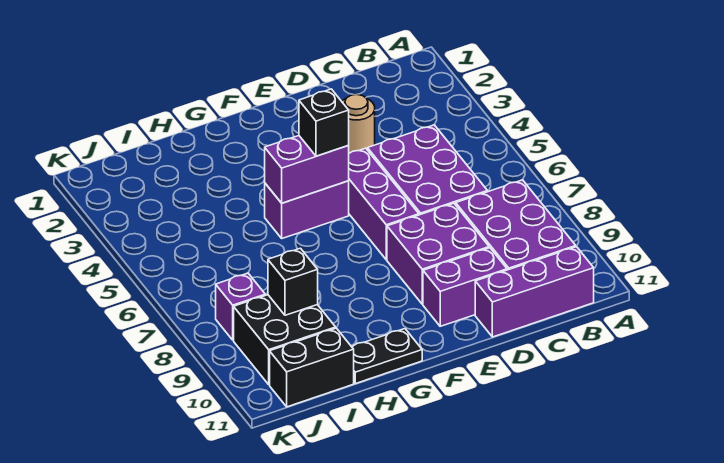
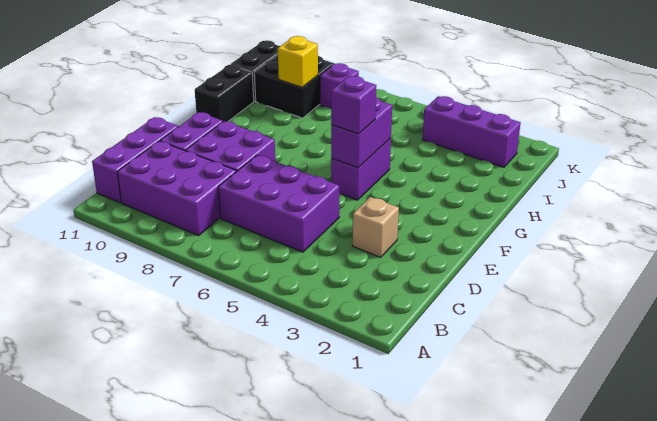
tan round brick D3 level 1 -> tan brick D3 level 1
purple brick E5:E7 level 1 -> purple brick J2:J4 level 1
black brick F5 level 3 -> purple brick F5 level 3
black plate G11:H11 level 1 -> black brick G11:H11 level 1
black brick I9 level 2 -> yellow brick I9 level 2

